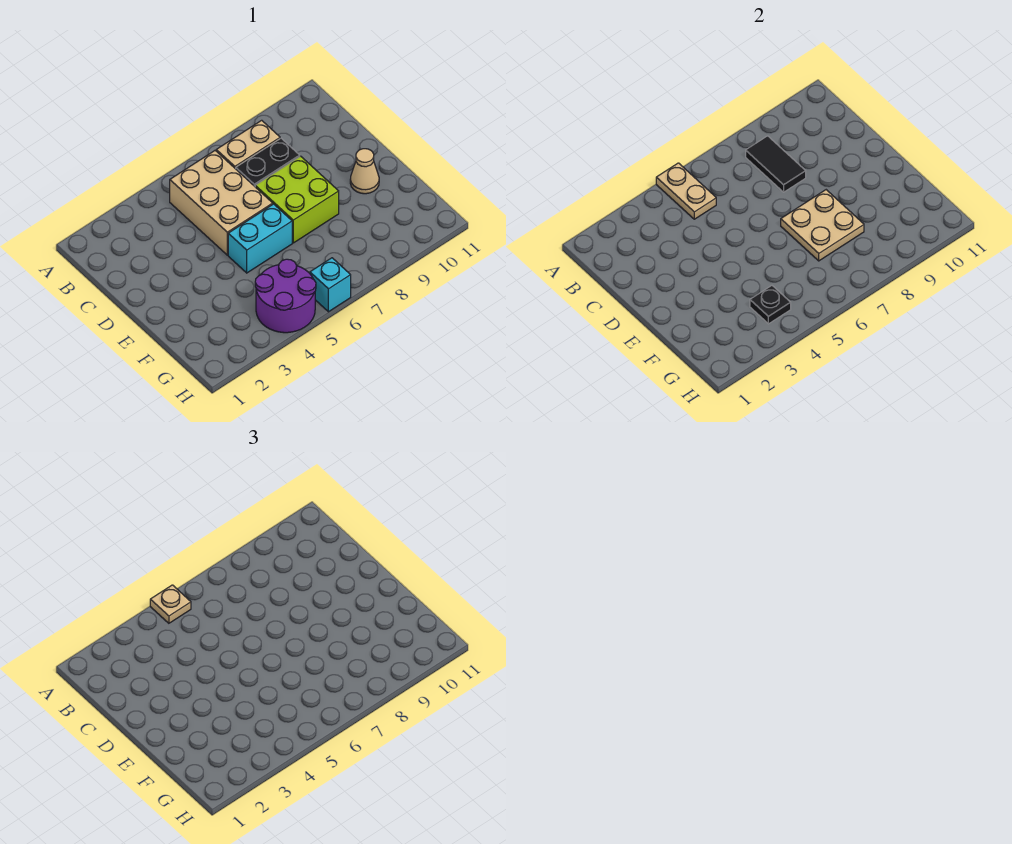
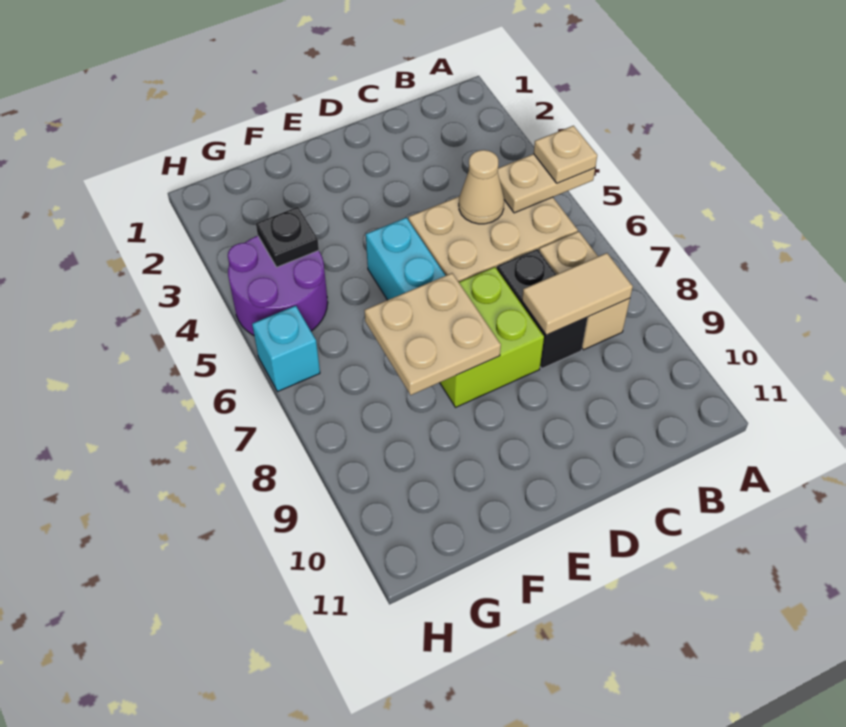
black tile B8:C8 level 2 -> tan tile B8:C8 level 2
tan cone E10 level 1 -> tan cone C5 level 2

